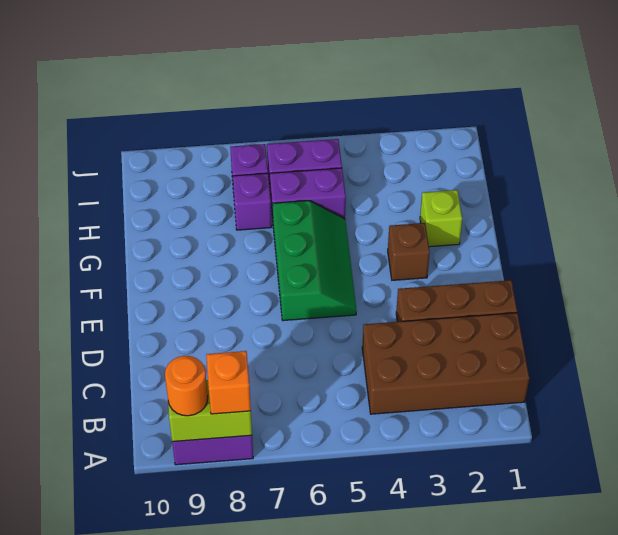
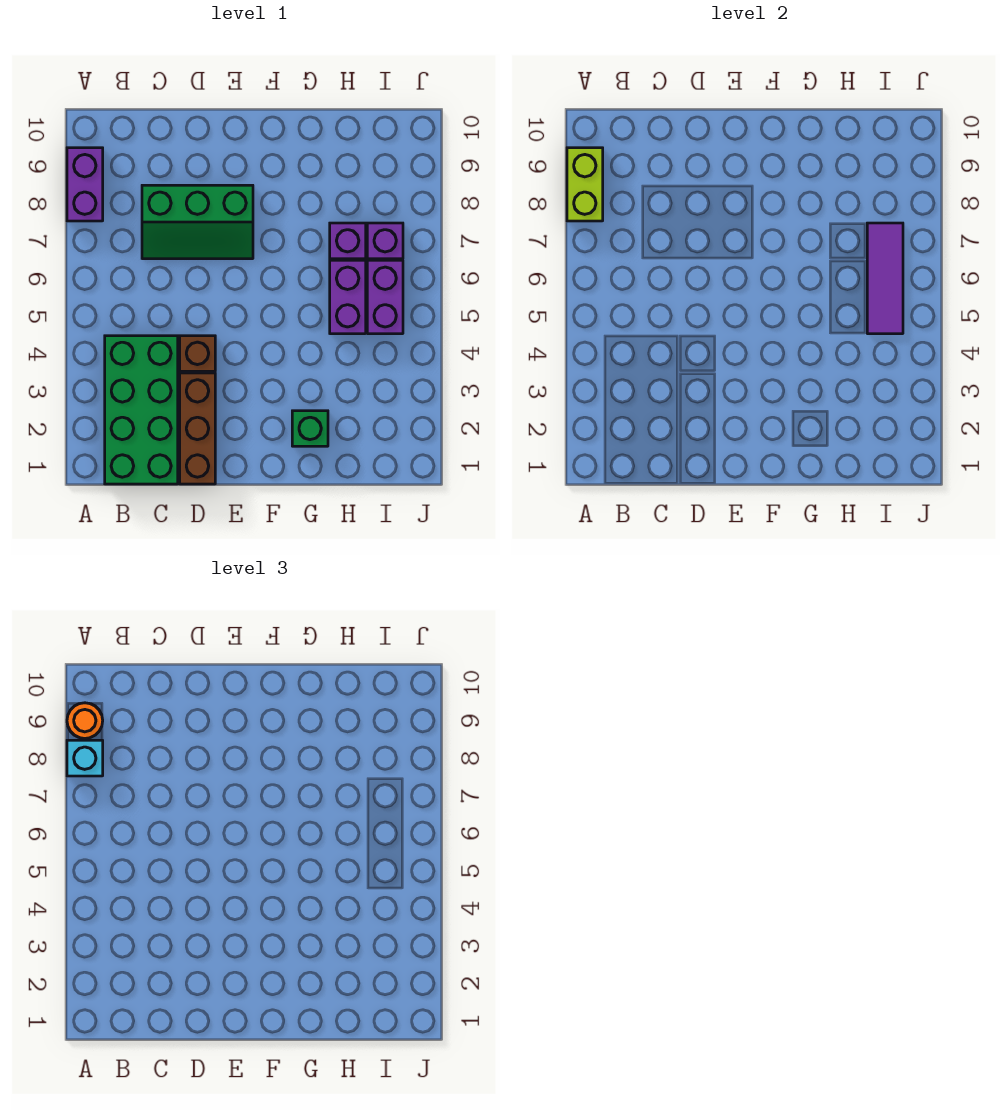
orange brick A8 level 3 -> cyan brick A8 level 3
brown brick B1:C4 level 1 -> green brick B1:C4 level 1
green slope E5:G6 level 1 top 6 -> green slope C7:E8 level 1 top 8
brown brick F3 level 1 -> brown brick D4 level 1
lime brick G2 level 1 -> green brick G2 level 1
none -> purple tile I5:I7 level 2

